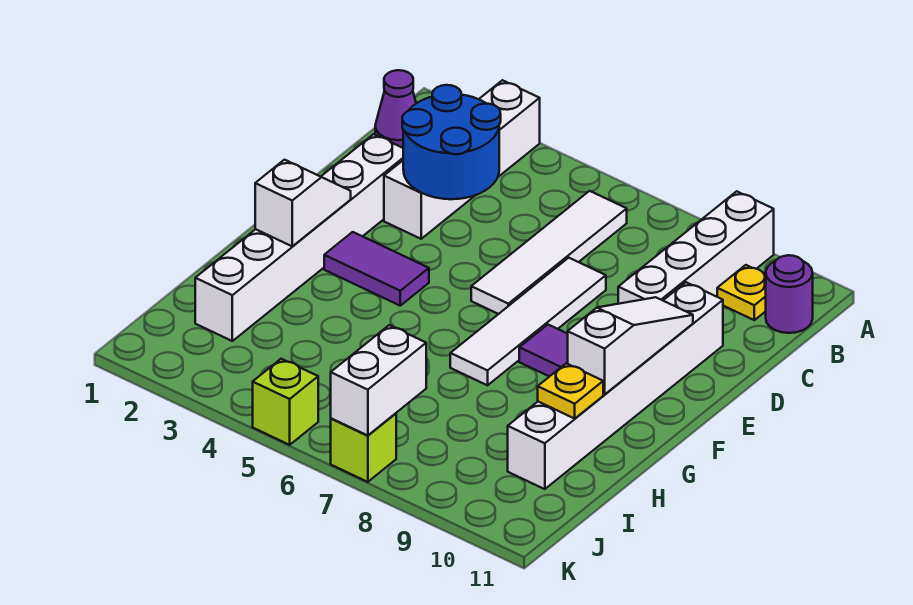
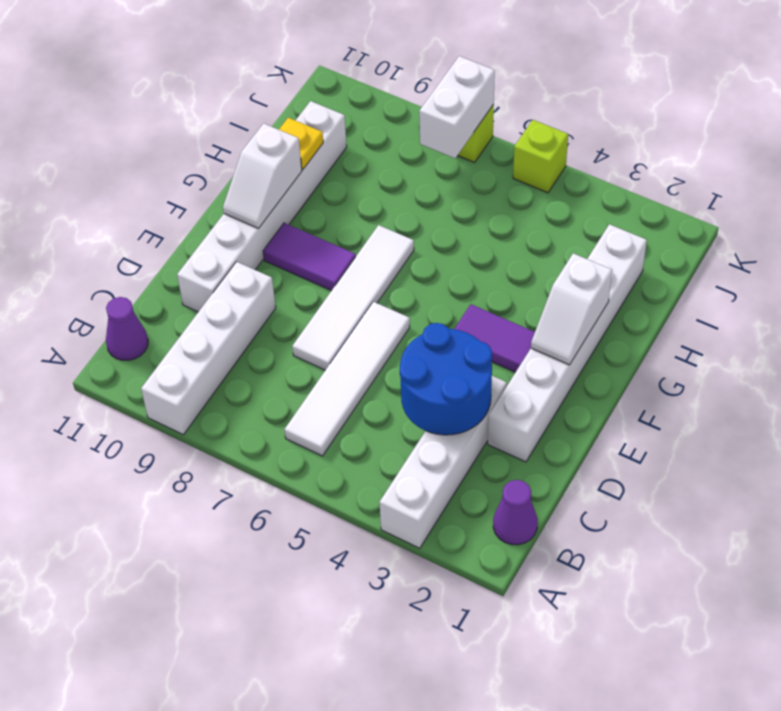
yellow plate B10 level 1 -> none
purple round brick B11 level 1 -> purple cone B11 level 1
white slope E10:G10 level 2 top G -> white slope F10:G10 level 2 top G

